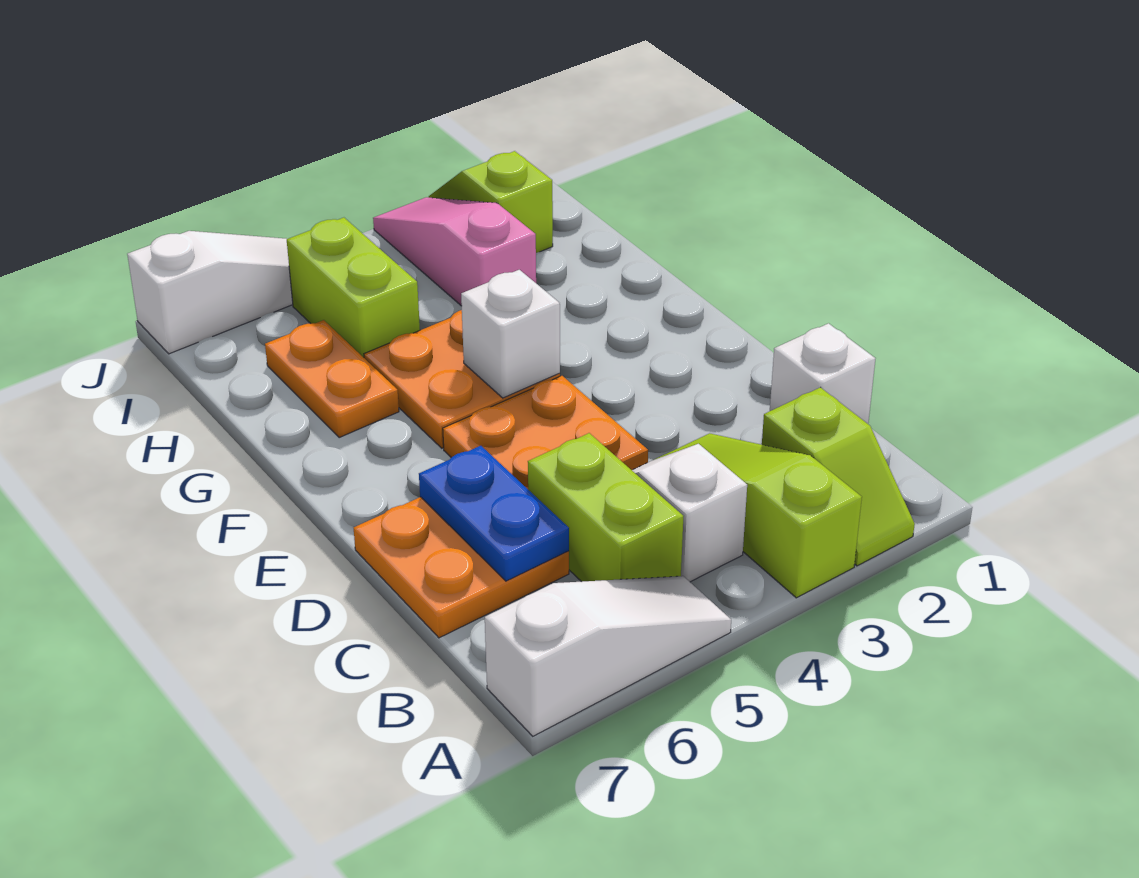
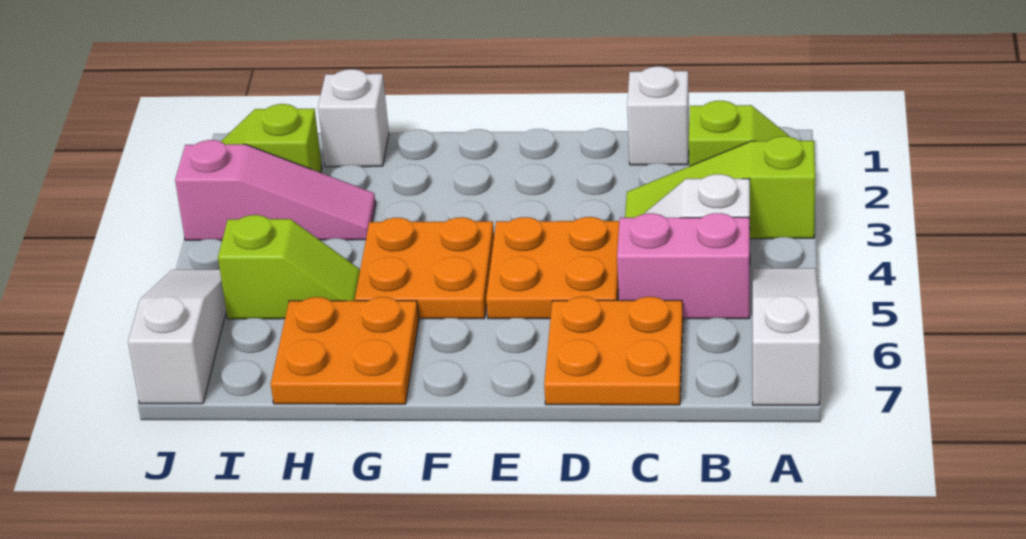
lime brick B5:C5 level 1 -> pink brick B5:C5 level 1
blue plate C6:D6 level 2 -> none
white brick F4 level 2 -> white brick H1 level 1
orange plate G6:H6 level 1 -> orange plate G6:H7 level 1
pink slope H3:J3 level 1 top H -> pink slope H3:J3 level 1 top J
lime brick H5:I5 level 1 -> lime slope H5:I5 level 1 top I

